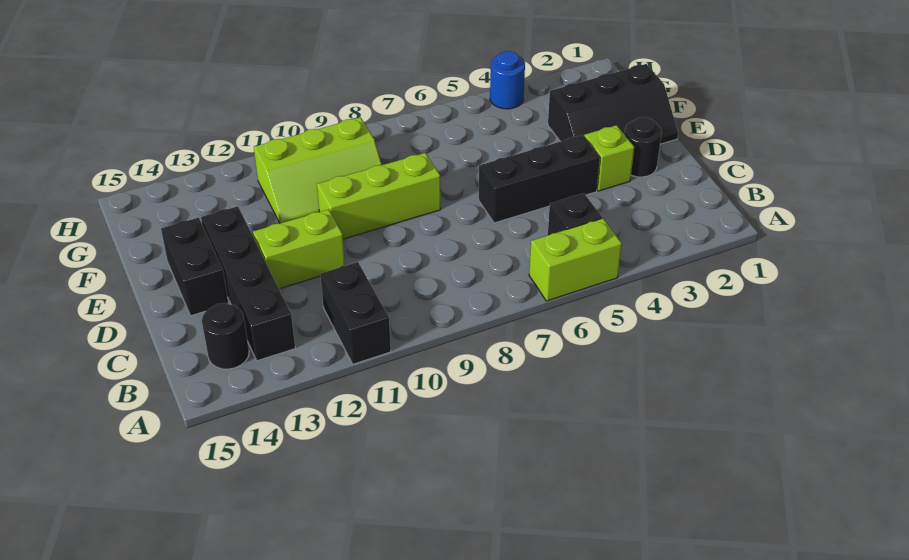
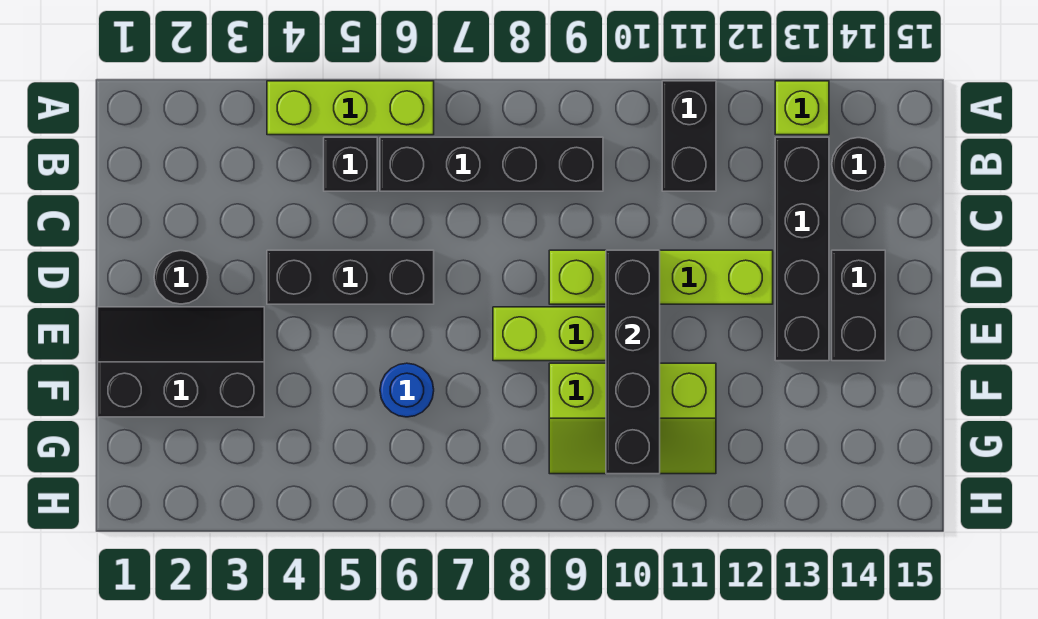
lime brick A5:A6 level 1 -> lime brick A4:A6 level 1
none -> black brick B6:B9 level 1
lime brick D3 level 1 -> lime brick A13 level 1
none -> black brick D10:G10 level 2
lime brick D11:D12 level 1 -> lime brick D9:D12 level 1
lime slope F9:G11 level 1 top G -> lime slope F9:G11 level 1 top F
blue round brick H4 level 1 -> blue round brick F6 level 1

